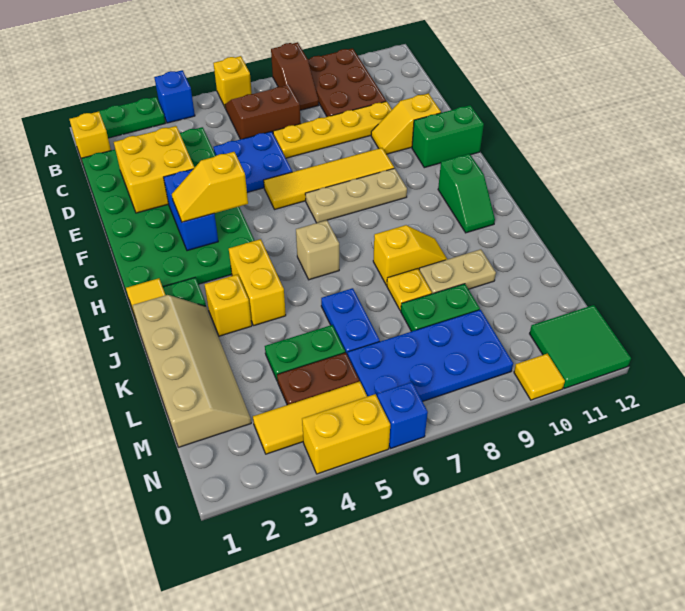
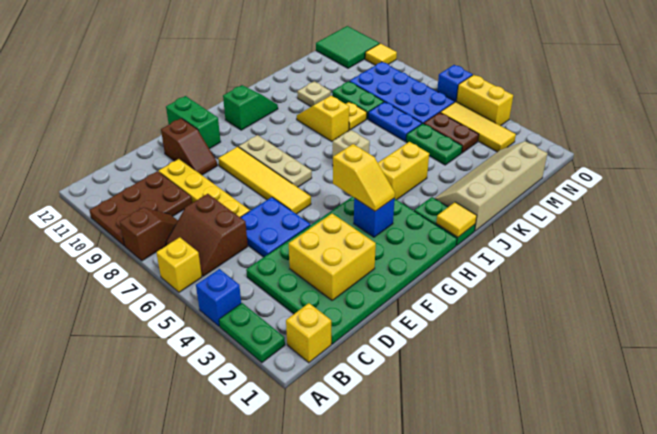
yellow slope E10:E11 level 1 top 11 -> brown slope E10:E11 level 1 top 11
blue brick F3:G3 level 2 -> blue brick G3 level 2
yellow brick J3 level 1 -> none
blue plate K6:L6 level 1 -> blue plate L6:L7 level 1
tan plate K9:K10 level 1 -> tan plate K10 level 1

